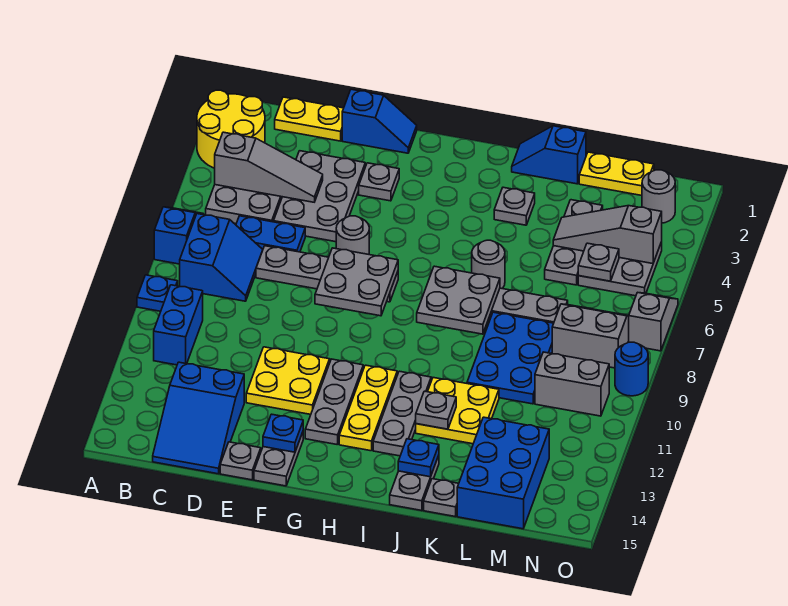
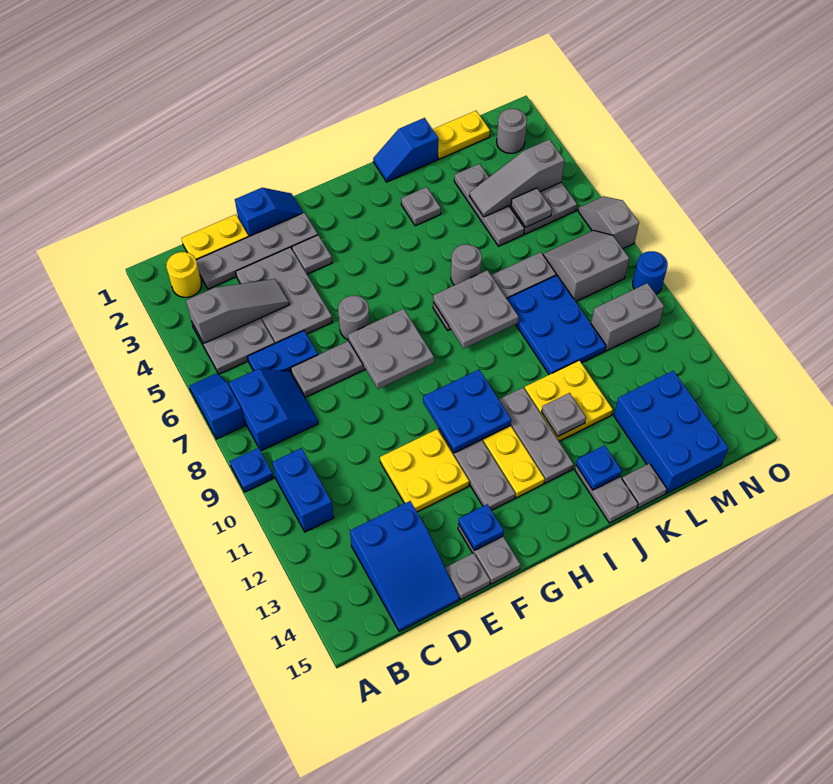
yellow round brick A2:B3 level 1 -> yellow round brick B2 level 1
none -> grey plate C2:F2 level 1
none -> blue plate G10:H11 level 2

